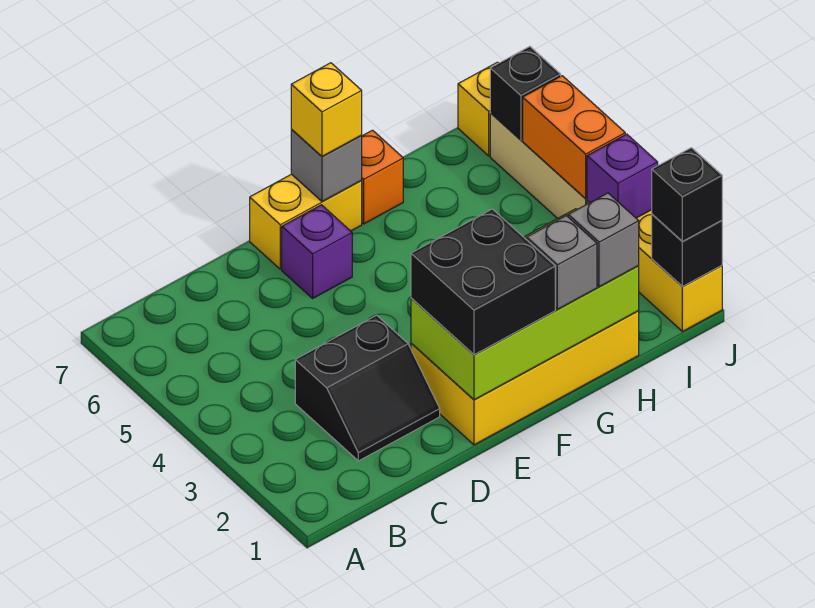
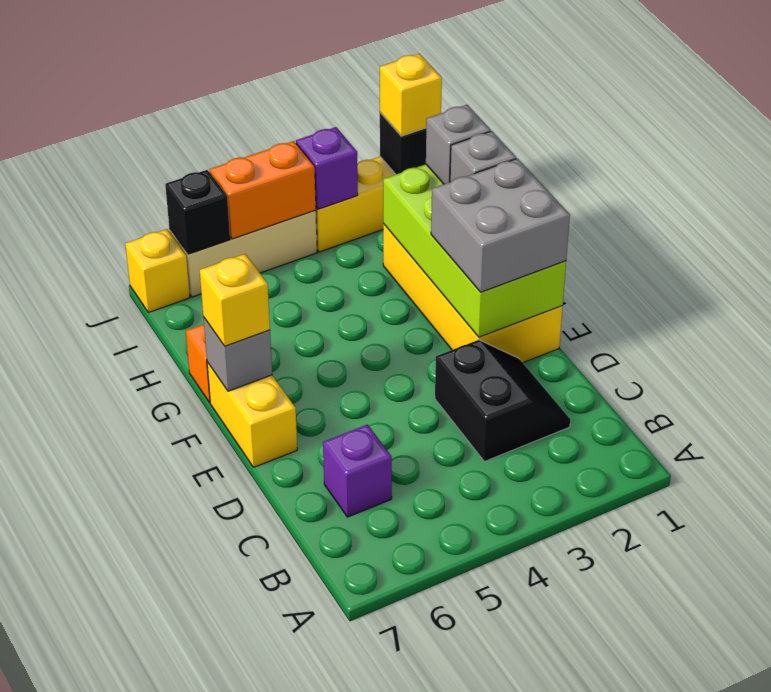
black brick E1:F2 level 3 -> grey brick E1:F2 level 3
purple brick E6 level 1 -> purple brick C6 level 1
black brick J1 level 3 -> yellow brick J1 level 3

